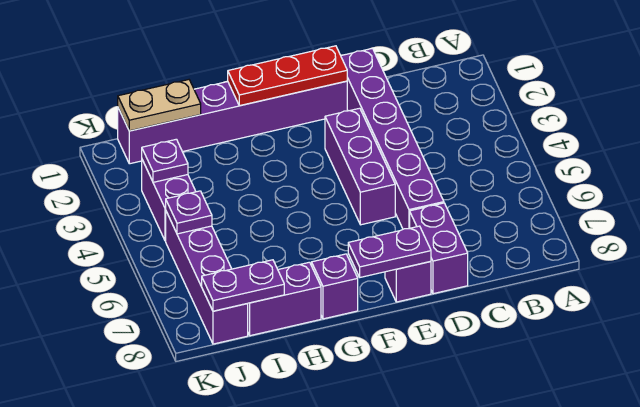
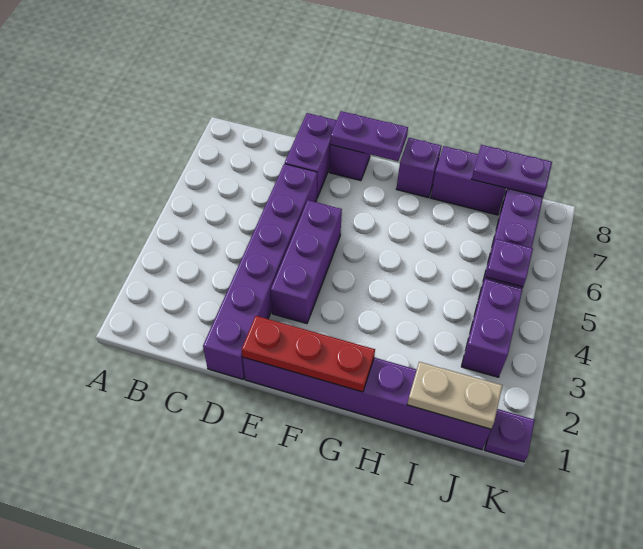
purple plate J3 level 2 -> purple plate K1 level 1

